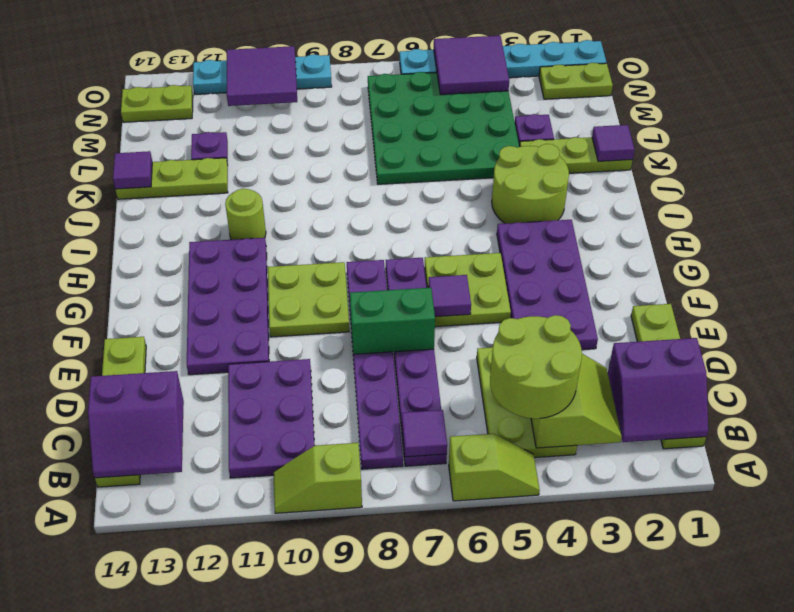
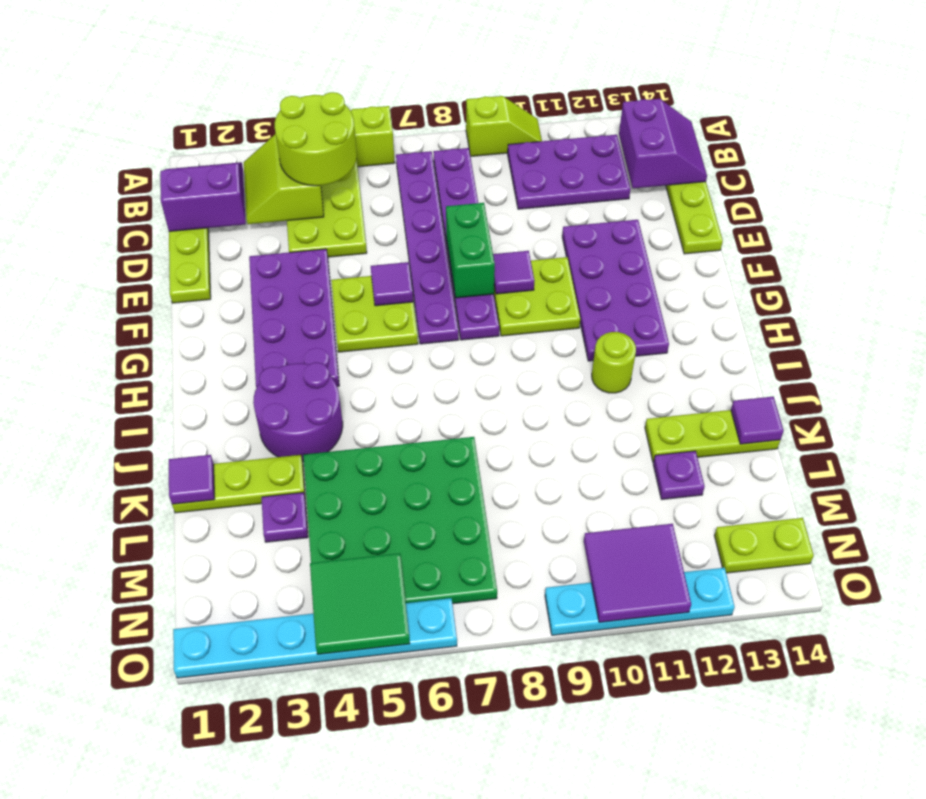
purple tile B7 level 2 -> purple tile F9 level 2
purple plate B10:D11 level 1 -> purple plate B10:C12 level 1
purple slope B13:C14 level 2 top C -> purple slope B13:C14 level 2 top 13
green brick E7:E8 level 2 -> green brick E8:F8 level 2
lime round brick I3:J4 level 1 -> purple round brick I3:J4 level 1
lime plate N1:N2 level 1 -> none
purple tile N4:O5 level 2 -> green tile N4:O5 level 2

